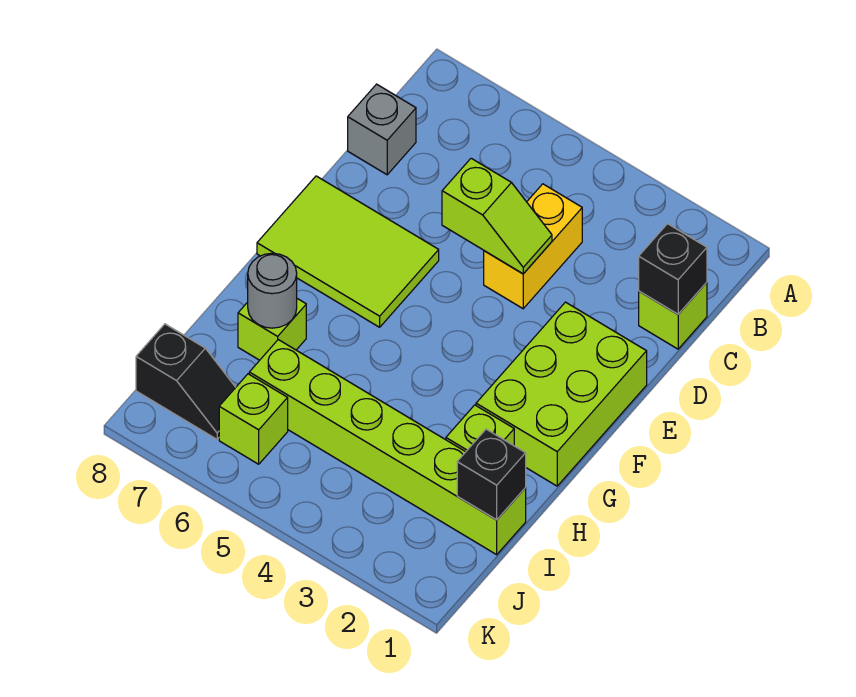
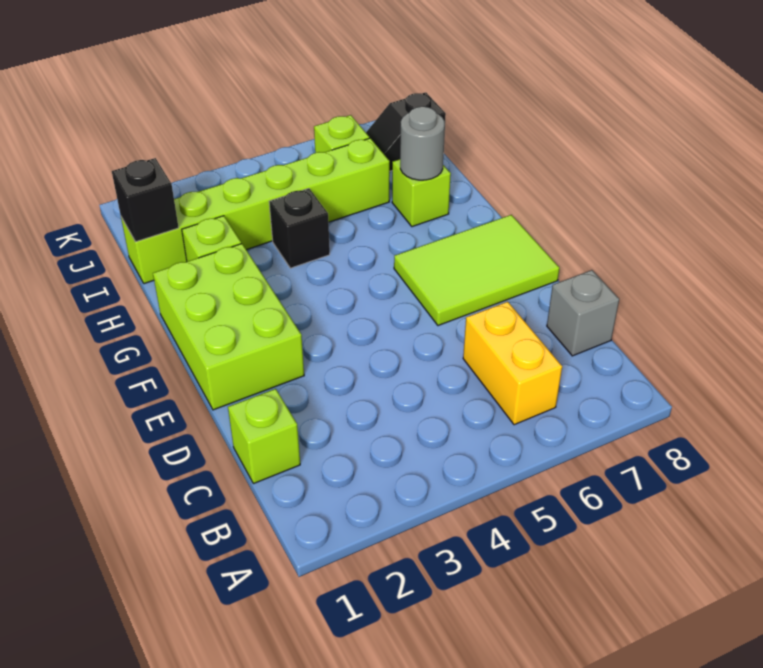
black brick C1 level 2 -> black brick H4 level 1
yellow brick C4:D4 level 1 -> yellow brick B6:C6 level 1
lime slope D4:D5 level 2 top 5 -> none

